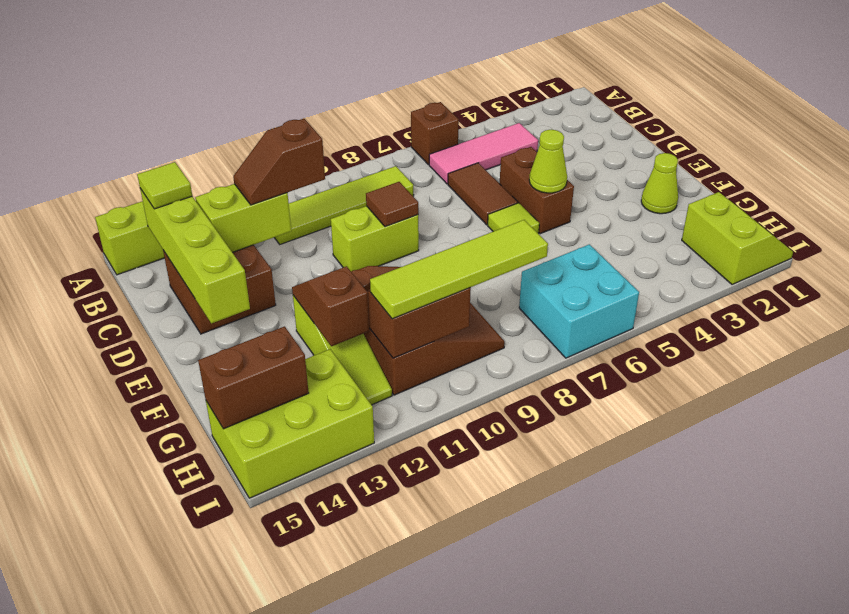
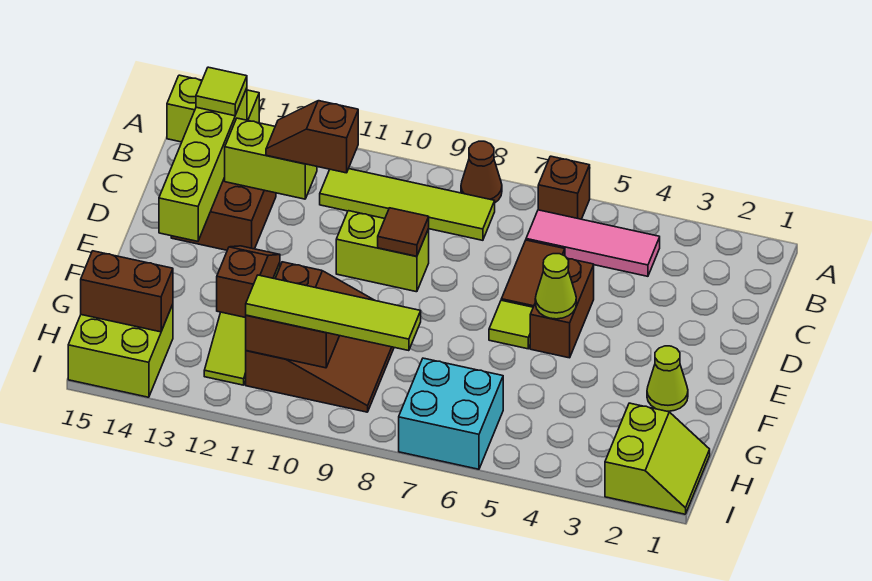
none -> brown cone A8 level 1
lime brick H13:I15 level 1 -> lime brick H14:I15 level 1

